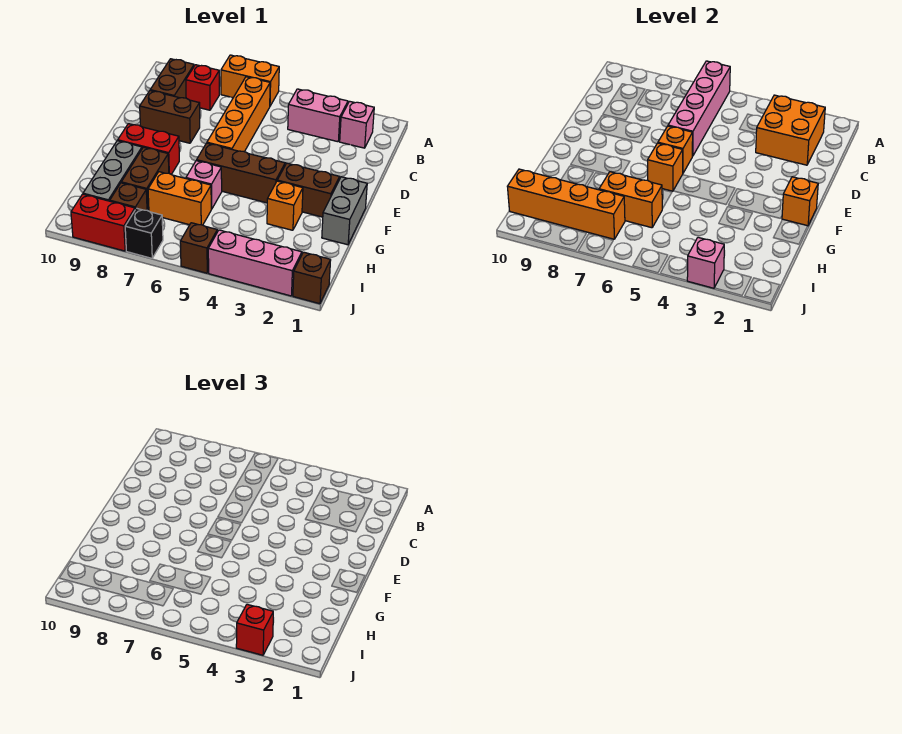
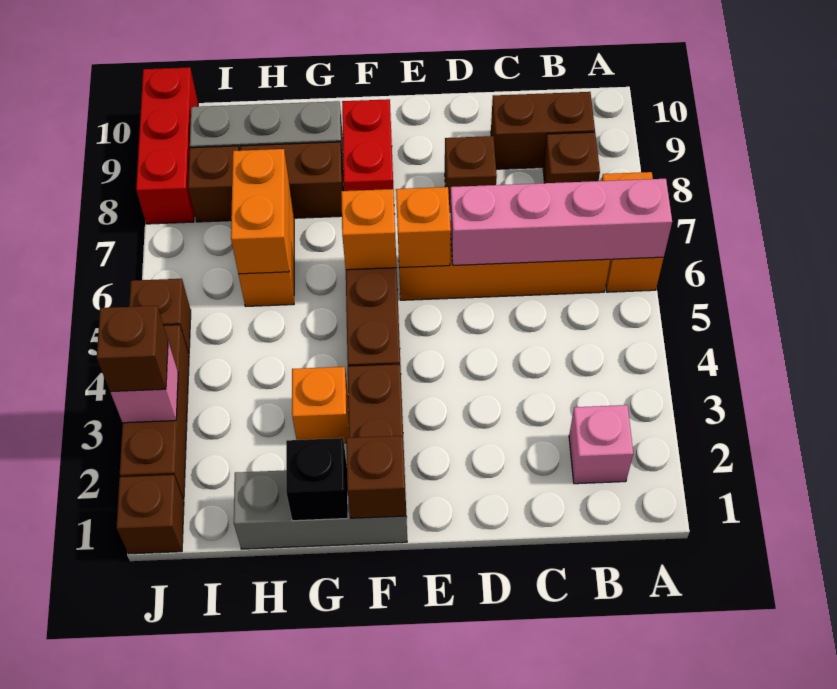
orange brick B2:C3 level 2 -> none
pink brick B3:B4 level 1 -> none
red brick B8 level 1 -> brown brick B8 level 1
brown brick D8:D9 level 1 -> brown brick D8 level 1
grey brick F1:G1 level 1 -> grey brick F1:H1 level 1
orange brick F1 level 2 -> brown brick F1 level 2
pink brick G6 level 1 -> none
orange brick I7:I10 level 2 -> none
pink brick J2:J4 level 1 -> brown brick J2:J4 level 1
red brick J3 level 3 -> brown brick J3 level 3
black brick J7 level 1 -> black brick G1 level 2
red brick J8:J9 level 1 -> red brick J8:J10 level 1

